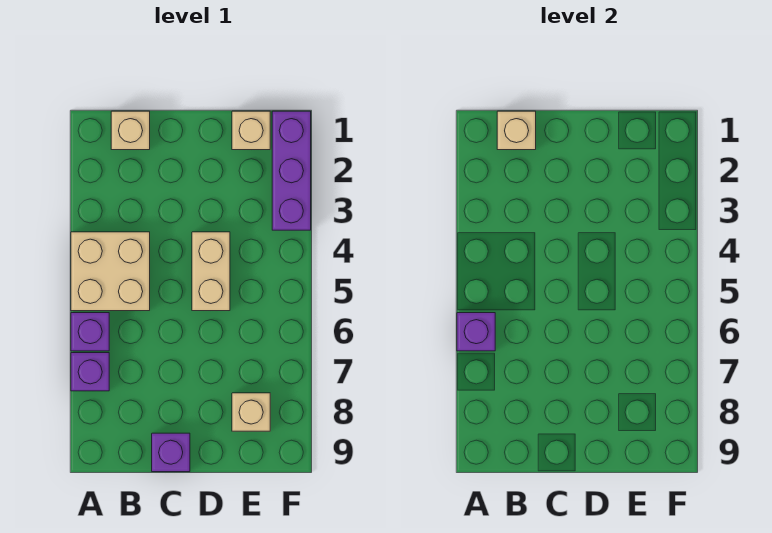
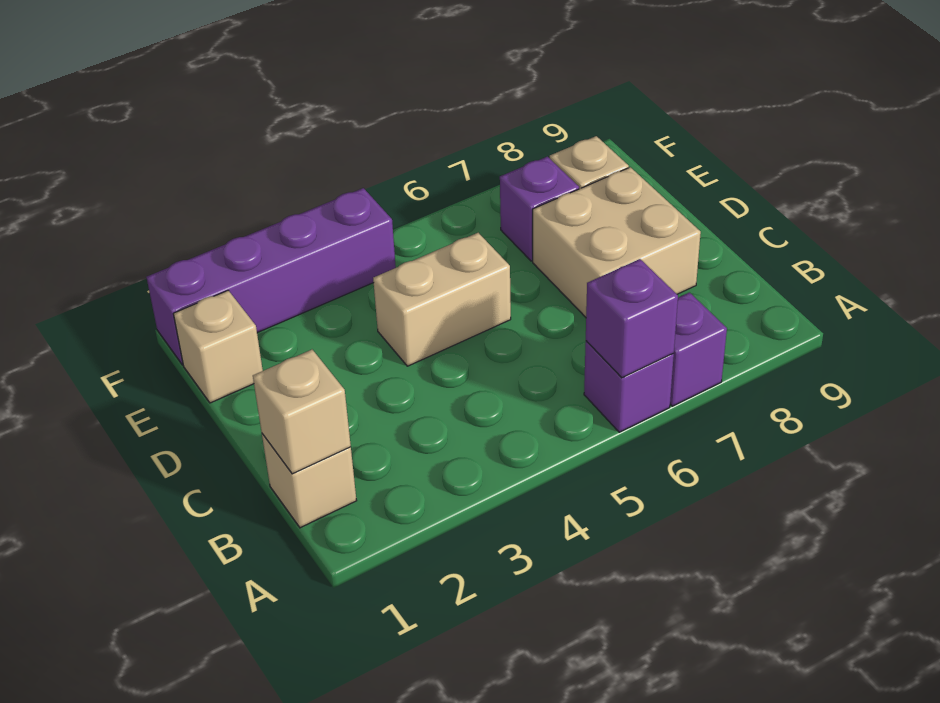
tan brick A4:B5 level 1 -> tan brick C7:D8 level 1
purple brick C9 level 1 -> purple brick E7 level 1
purple brick F1:F3 level 1 -> purple brick F1:F4 level 1

